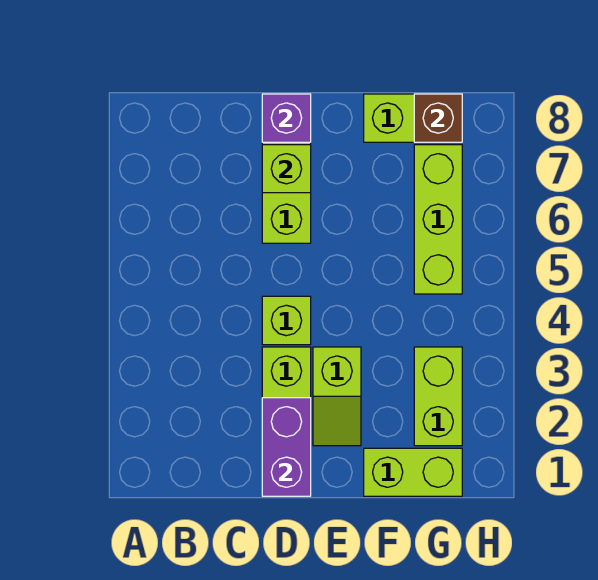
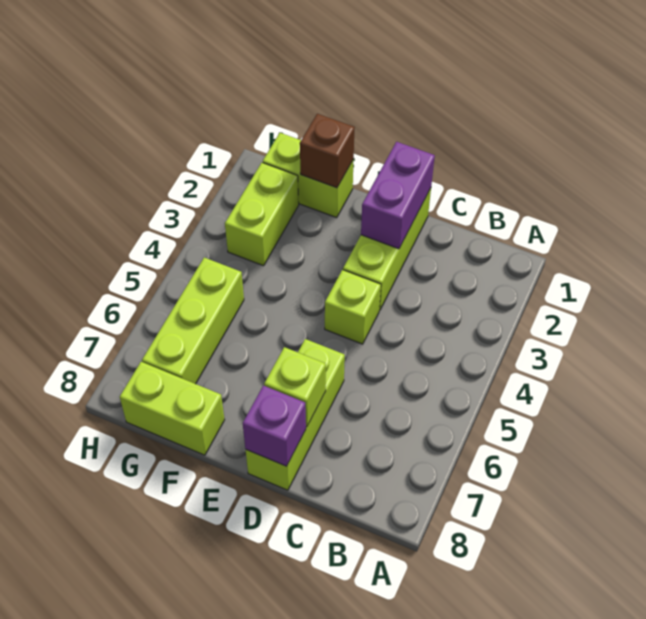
lime slope E2:E3 level 1 top 3 -> none
brown brick G8 level 2 -> brown brick F1 level 2

